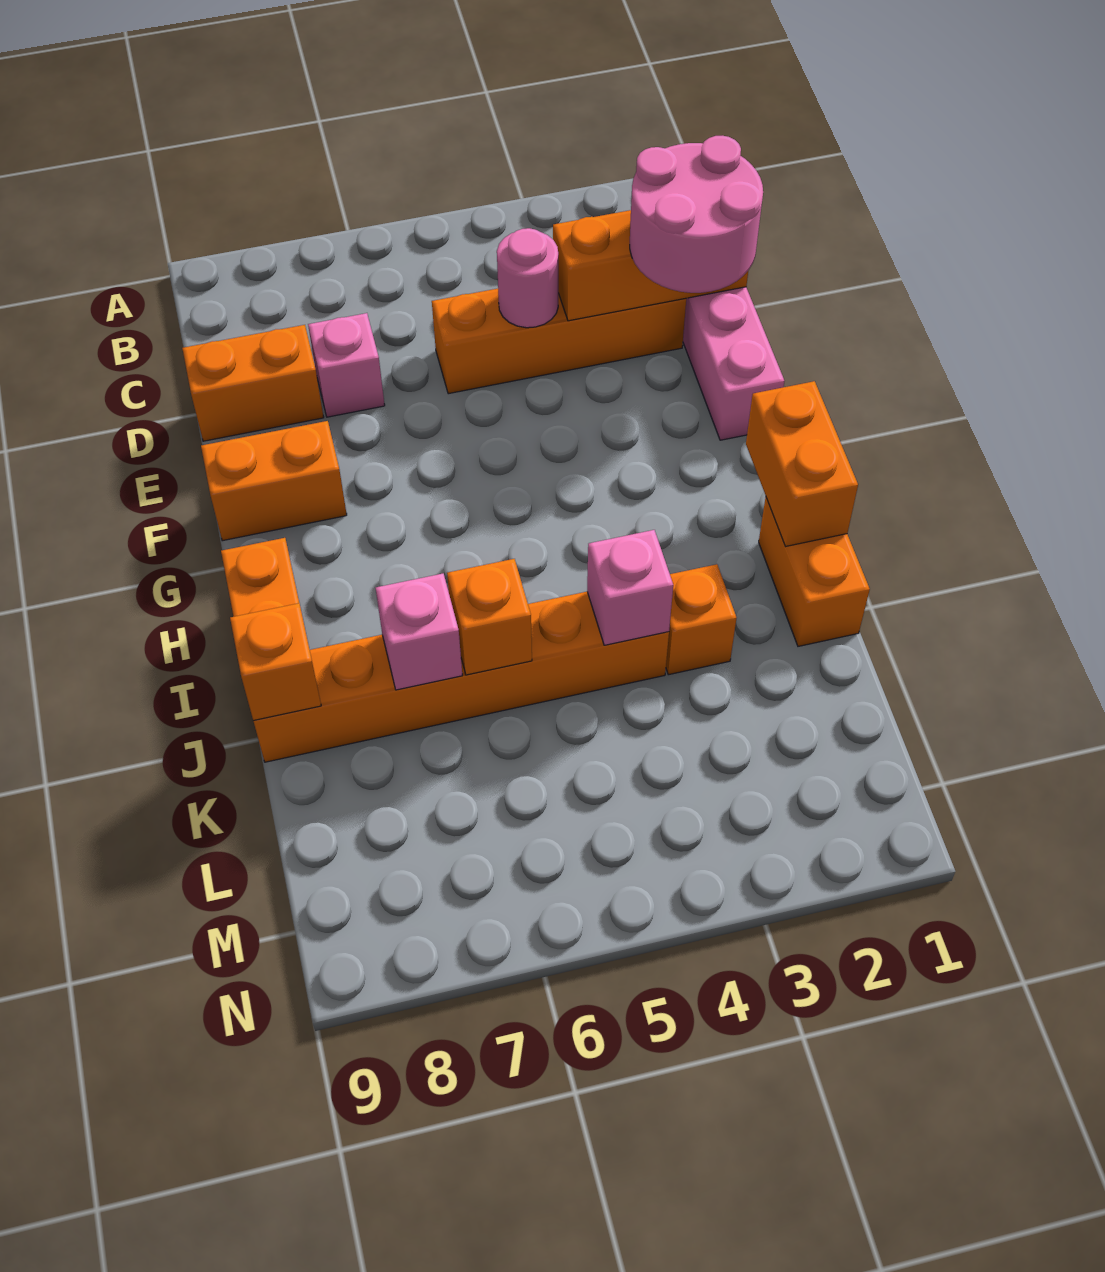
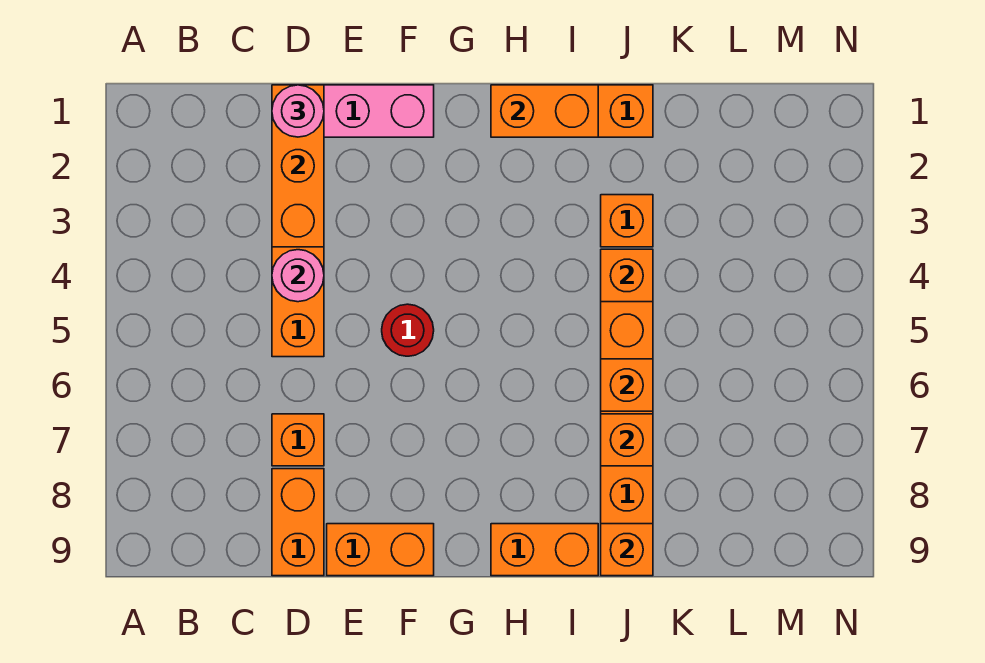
pink round brick D1:E2 level 3 -> pink round brick D1 level 3
pink brick D7 level 1 -> orange brick D7 level 1
none -> red round brick F5 level 1
orange brick F8:F9 level 1 -> orange brick E9:F9 level 1
pink brick J4 level 2 -> orange brick J4 level 2
pink brick J7 level 2 -> orange brick J7 level 2

